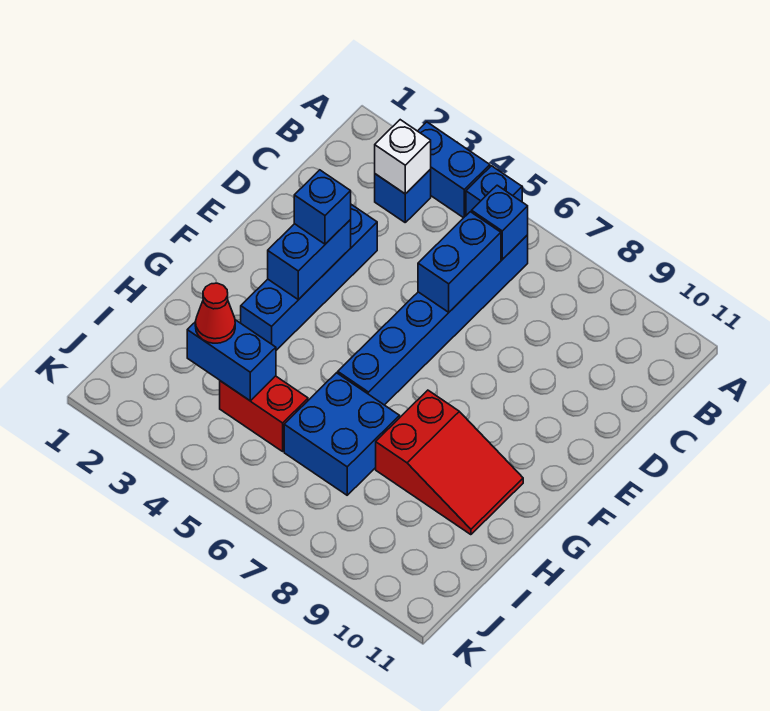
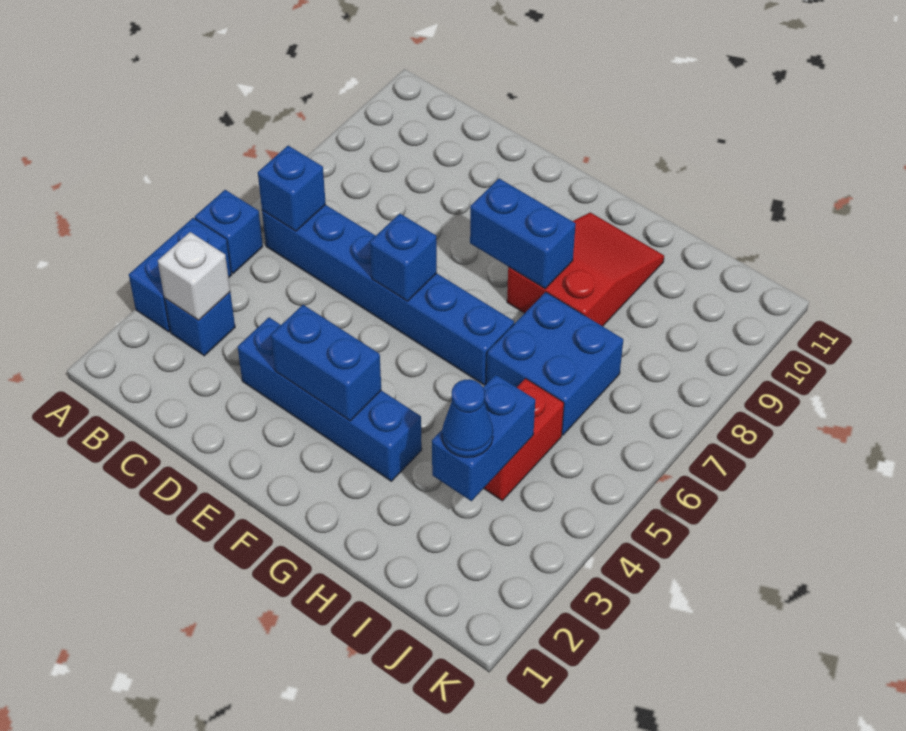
blue brick C6:D6 level 2 -> blue brick F8:G8 level 2
blue brick E3 level 3 -> blue brick E6 level 2
red cone I3 level 3 -> blue cone I3 level 3

